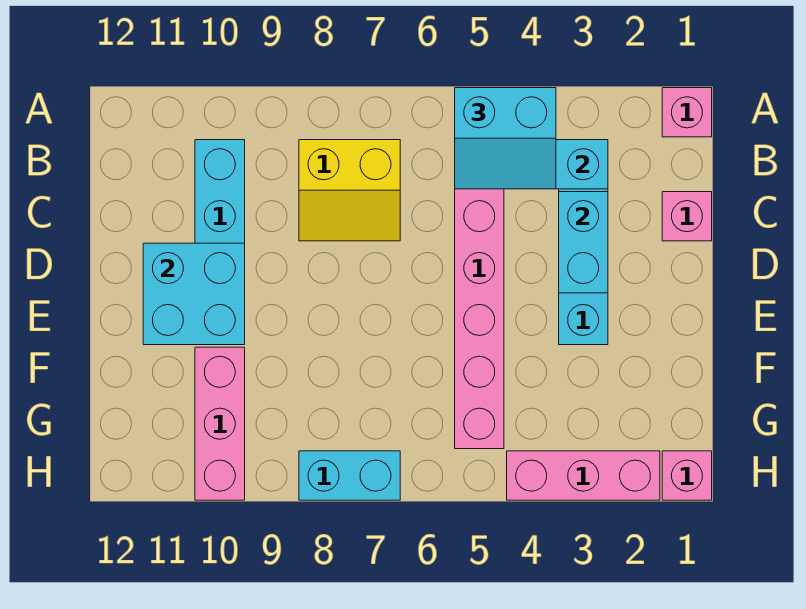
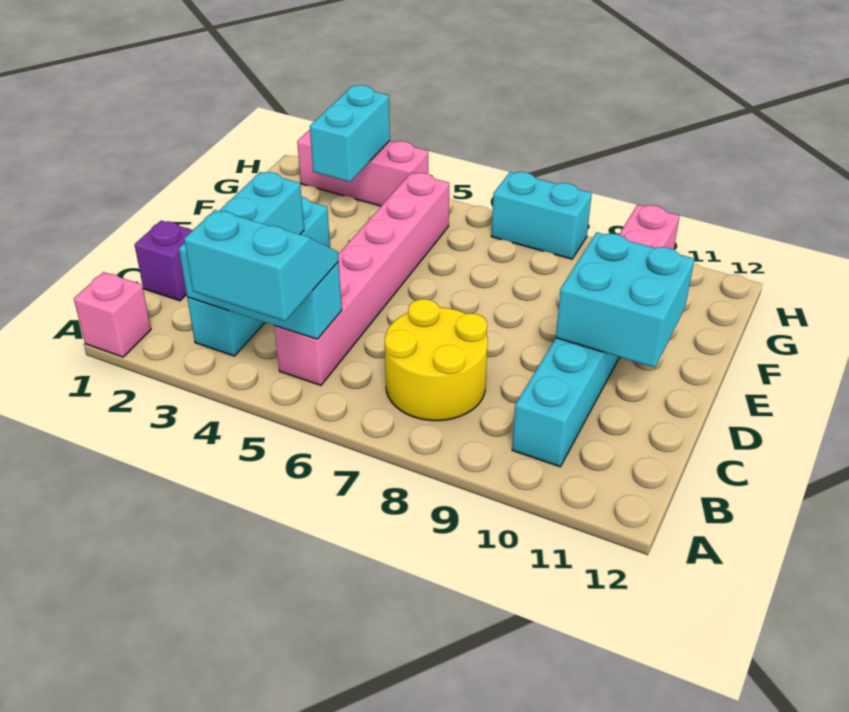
yellow slope B7:C8 level 1 top B -> yellow round brick B7:C8 level 1
pink brick C1 level 1 -> purple brick C1 level 1
none -> cyan brick G3:H3 level 2
pink brick H1 level 1 -> none

